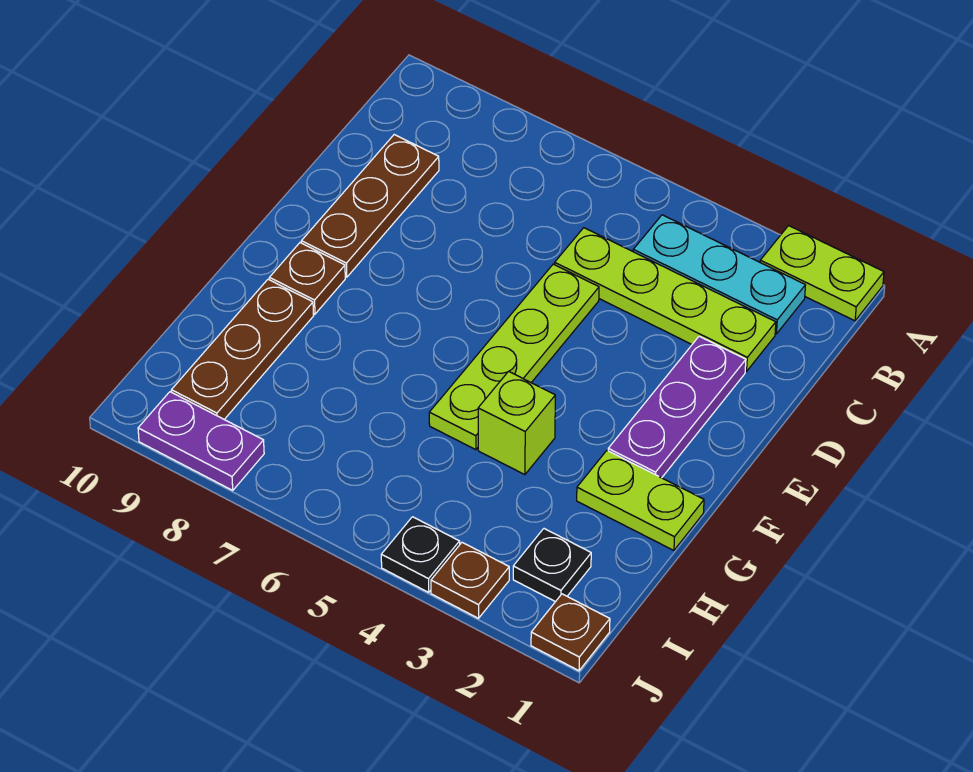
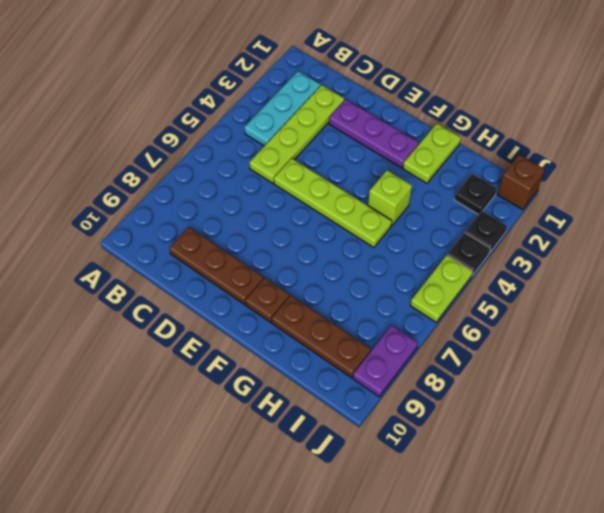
lime plate A1:A2 level 1 -> lime plate J5:J6 level 1
brown plate J1 level 1 -> brown brick J1 level 1
brown plate J3 level 1 -> black plate J3 level 1

